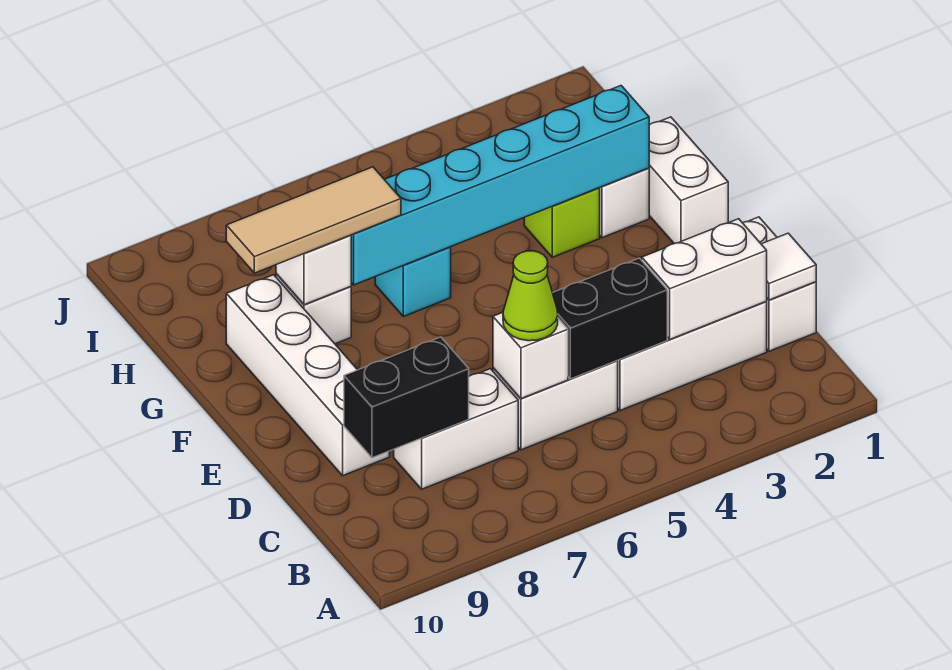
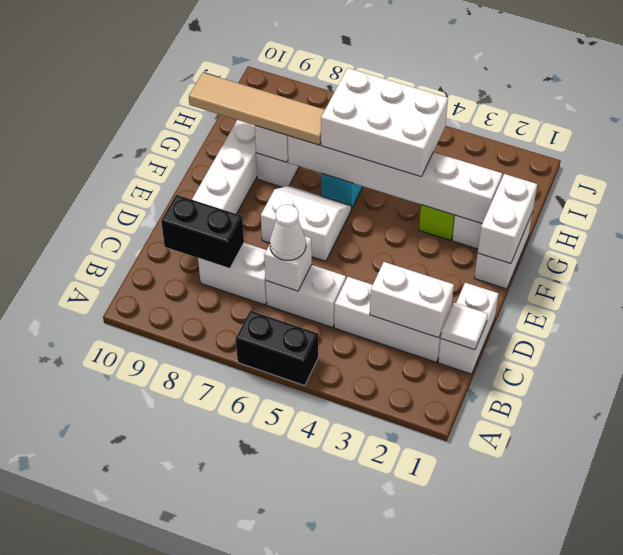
black brick C4:C5 level 2 -> black brick A5:A6 level 1
lime cone C6 level 3 -> white cone C6 level 3
none -> white slope E6:F7 level 1 top E
none -> white brick F1:G1 level 2
cyan brick G2:G7 level 2 -> white brick G2:G7 level 2
none -> white brick G4:H6 level 3
tan tile G7:G9 level 3 -> tan tile G7:G10 level 3

